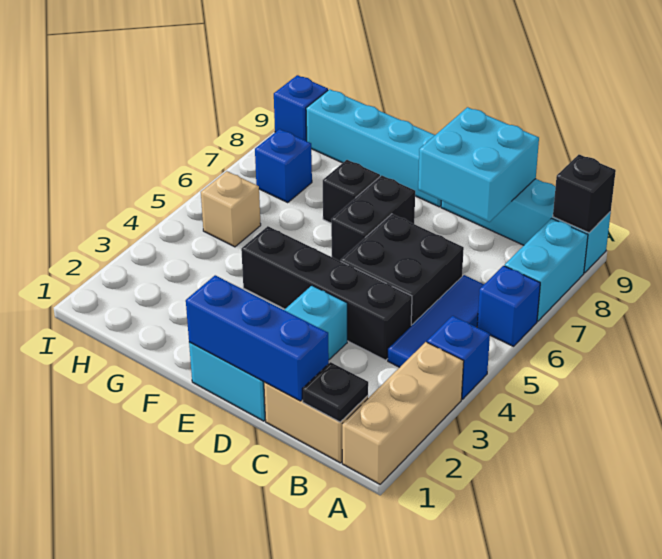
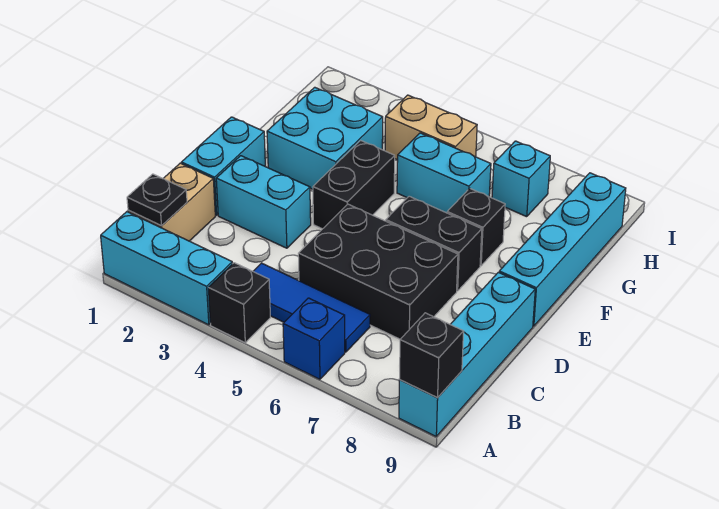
tan brick A1:A3 level 1 -> cyan brick A1:A3 level 1
blue brick A4 level 1 -> black brick A4 level 1
cyan brick A7:A8 level 1 -> cyan brick G5:G6 level 1
blue brick C1:E1 level 2 -> none
black brick C4:F4 level 1 -> black brick E4:F4 level 1
black brick C5:D6 level 1 -> black brick C5:D7 level 1
cyan brick C8:D9 level 2 -> cyan brick F2:G3 level 1
tan brick H5 level 1 -> tan brick H4:H5 level 1
blue brick H7 level 1 -> cyan brick H7 level 1
blue brick I9 level 1 -> none

